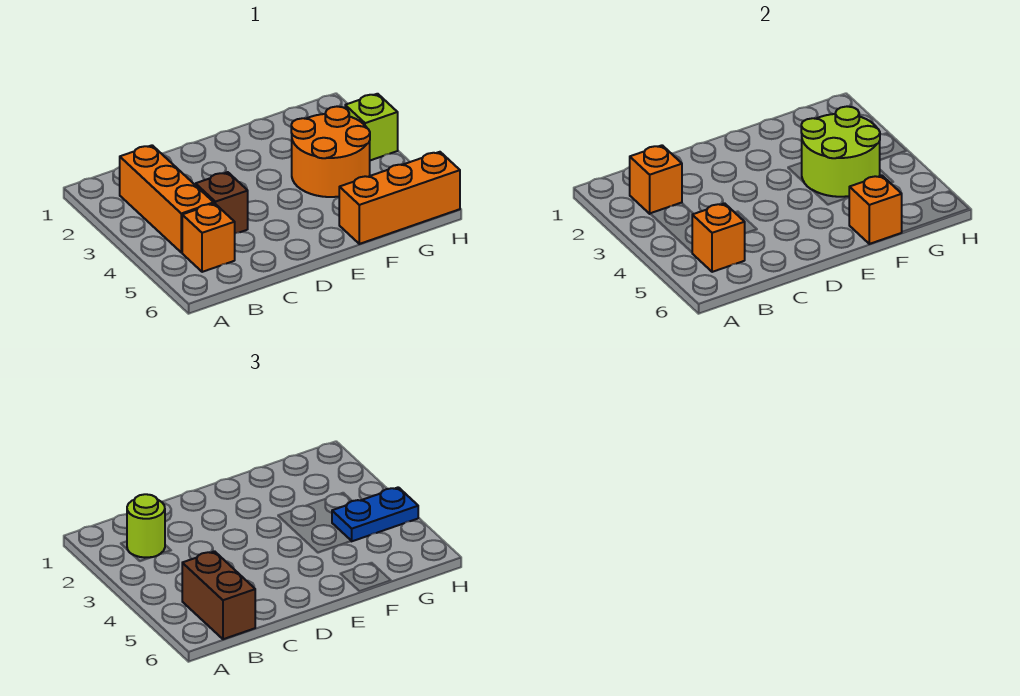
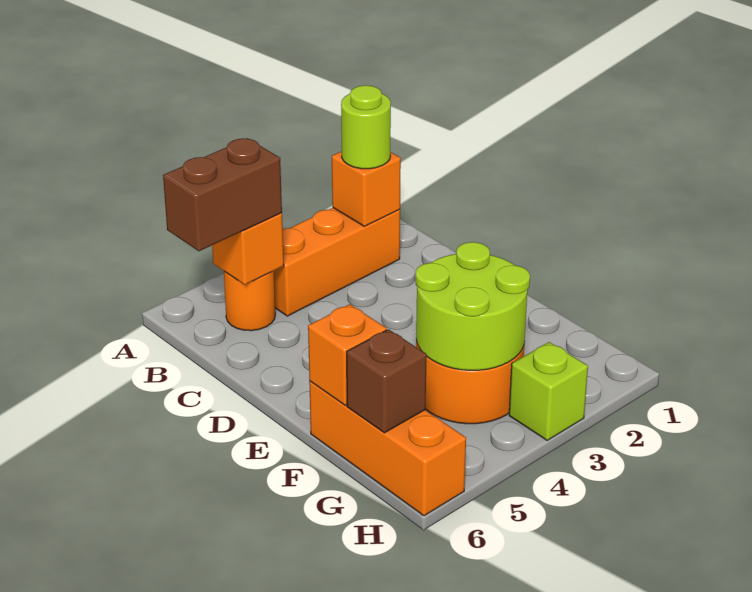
orange brick B5 level 1 -> orange round brick B5 level 1
brown brick C4 level 1 -> brown brick G6 level 2
blue plate G4:H4 level 3 -> none

